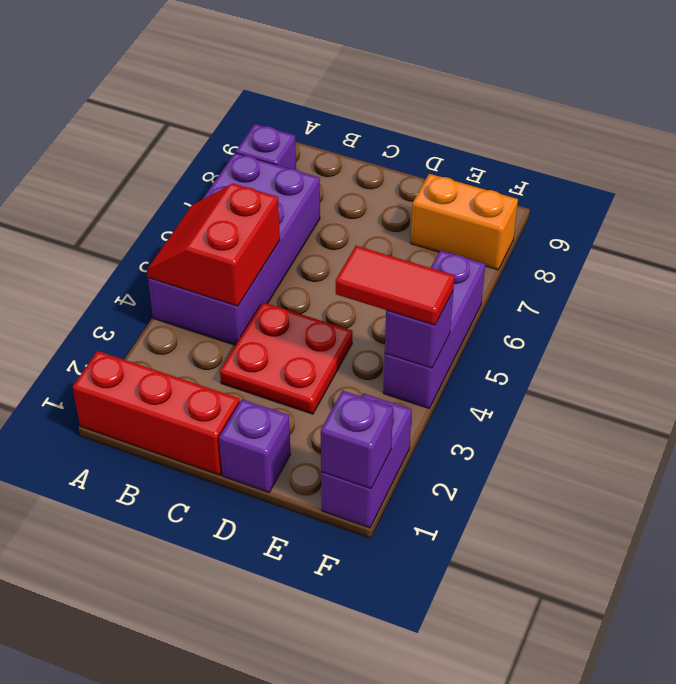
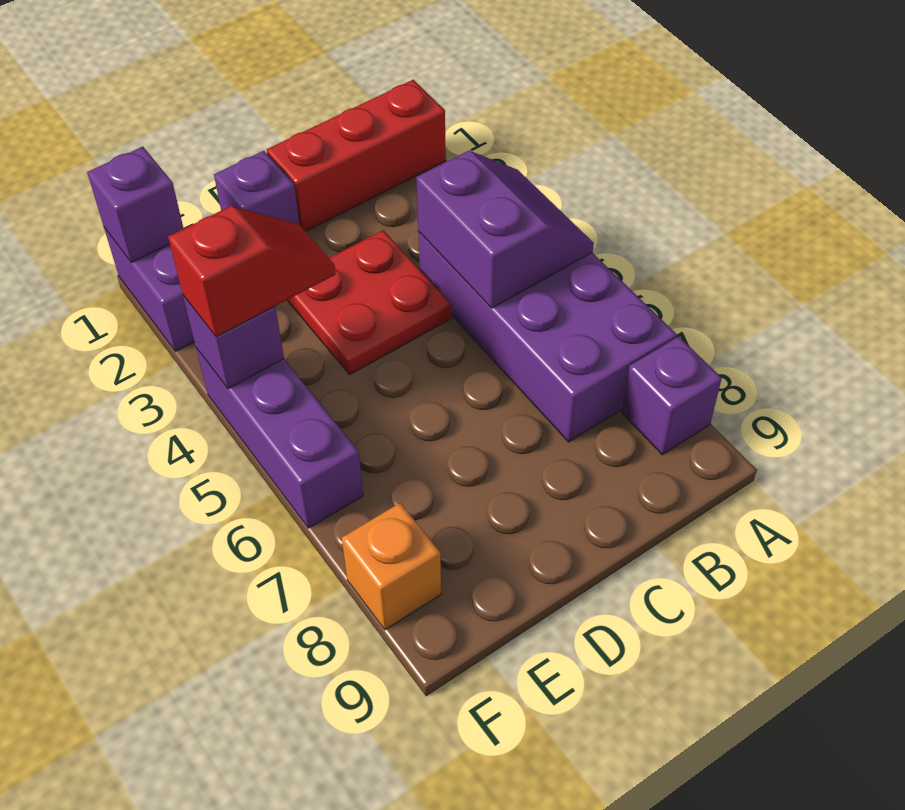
red slope A4:B5 level 2 top B -> purple slope A4:B5 level 2 top B
red tile E4:F4 level 3 -> red slope E4:F4 level 3 top F
orange brick E8:F8 level 1 -> orange brick F8 level 1

